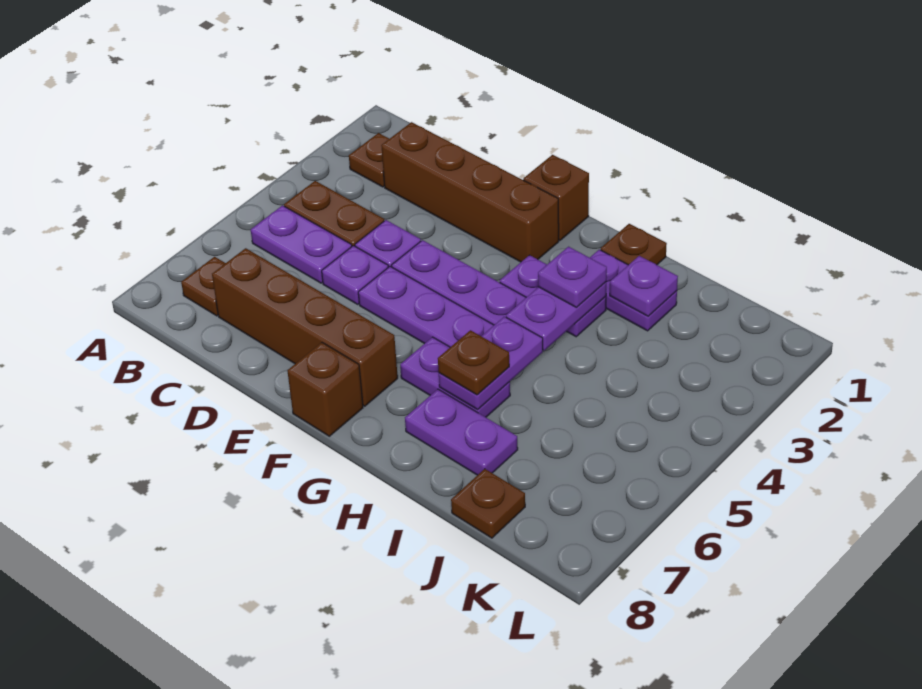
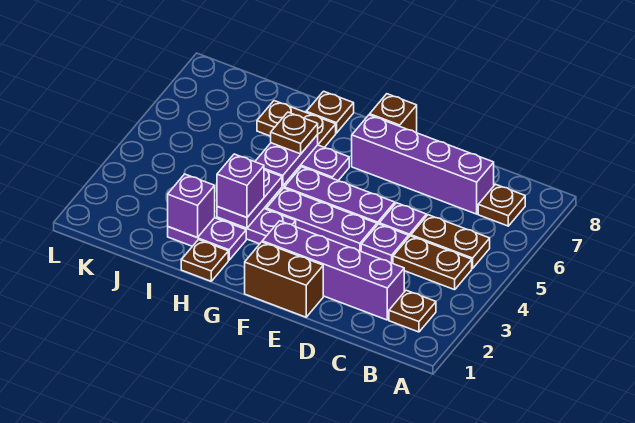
purple plate B5:C5 level 1 -> brown plate B5:C5 level 1
brown brick C2:F2 level 1 -> purple brick C2:F2 level 1
brown brick C7:F7 level 1 -> purple brick C7:F7 level 1
brown brick F1 level 1 -> brown brick E1:F1 level 1
purple plate H3 level 3 -> purple brick H3 level 3
purple plate H7:I7 level 1 -> brown plate H7:I7 level 1
purple plate I2 level 2 -> purple brick I2 level 2
brown plate J8 level 1 -> brown plate H8 level 1

